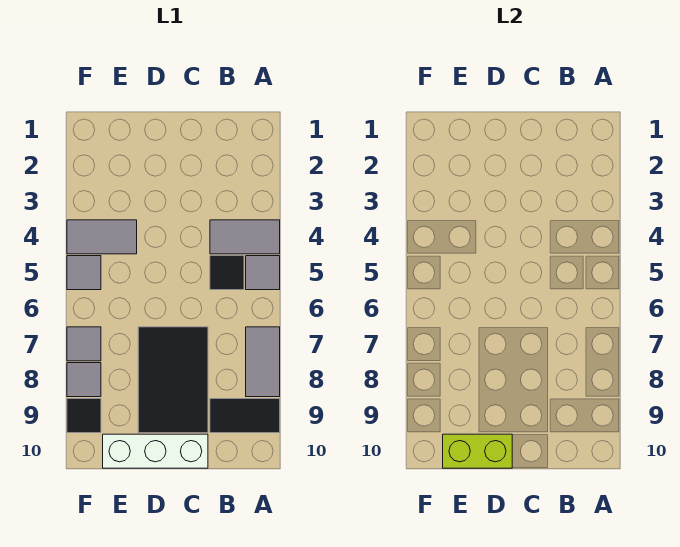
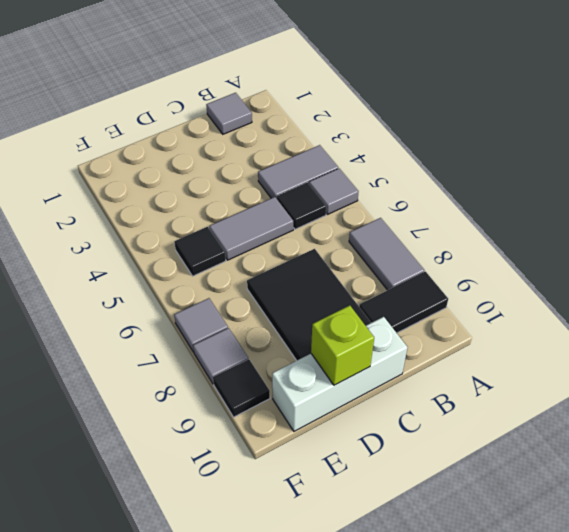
lime brick D10:E10 level 2 -> lime brick D10 level 2
grey tile E4:F4 level 1 -> grey tile C5:D5 level 1
none -> black tile E5 level 1
grey tile F5 level 1 -> grey tile B1 level 1

